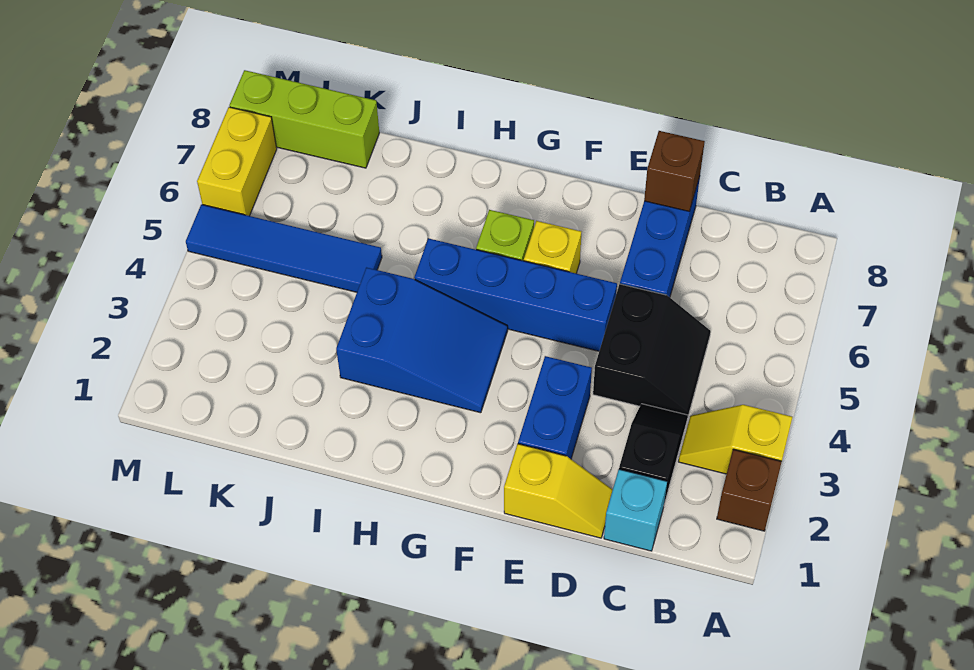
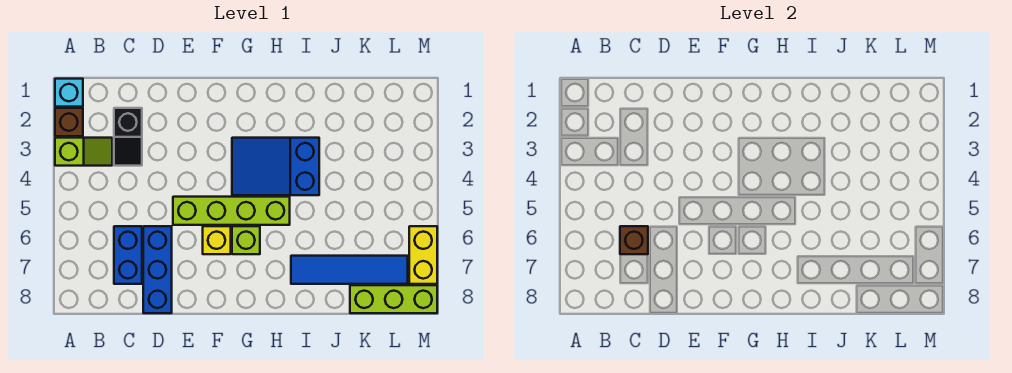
yellow slope A3:B3 level 1 top A -> lime slope A3:B3 level 1 top A
cyan brick C1 level 1 -> cyan brick A1 level 1
black slope C4:D5 level 1 top D -> none
yellow slope D1:E1 level 1 top E -> none
brown brick D8 level 2 -> brown brick C6 level 2
blue brick E2:E3 level 1 -> blue brick C6:C7 level 1
blue brick E5:H5 level 1 -> lime brick E5:H5 level 1
blue tile J5:M5 level 1 -> blue tile I7:L7 level 1

